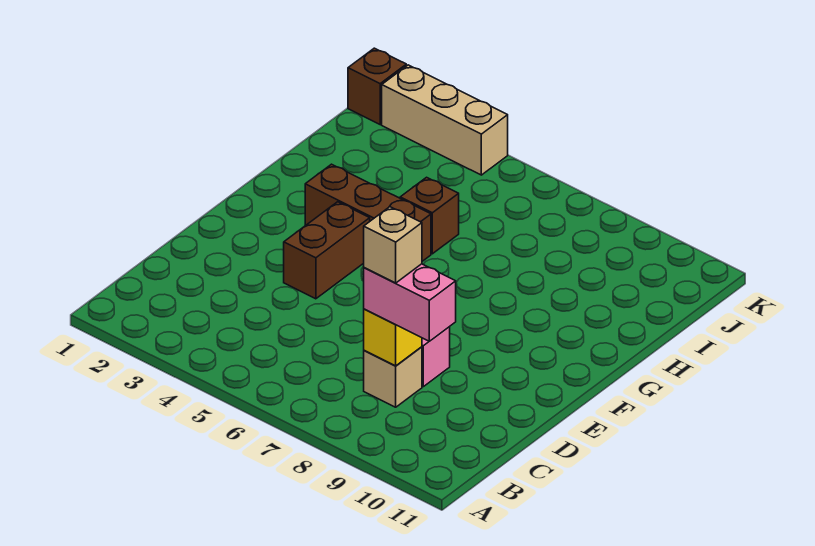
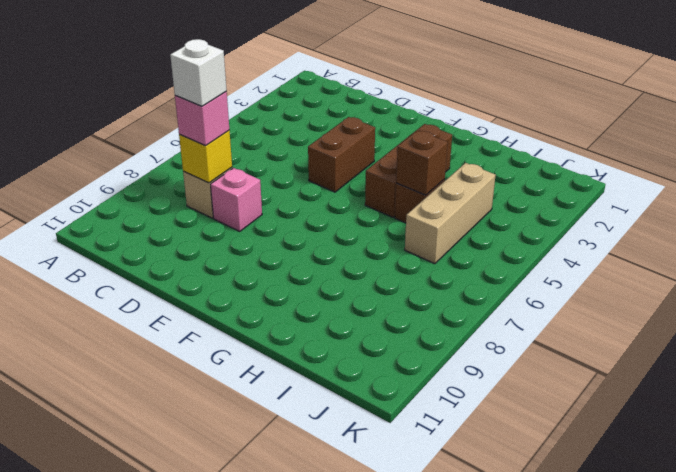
pink brick C8:C9 level 3 -> pink brick C8 level 3
tan brick C8 level 4 -> white brick C8 level 4
brown brick E4:F4 level 1 -> brown brick E4:E5 level 1
brown brick K1 level 1 -> brown brick H5 level 2
tan brick K2:K4 level 1 -> tan brick I4:I6 level 1

